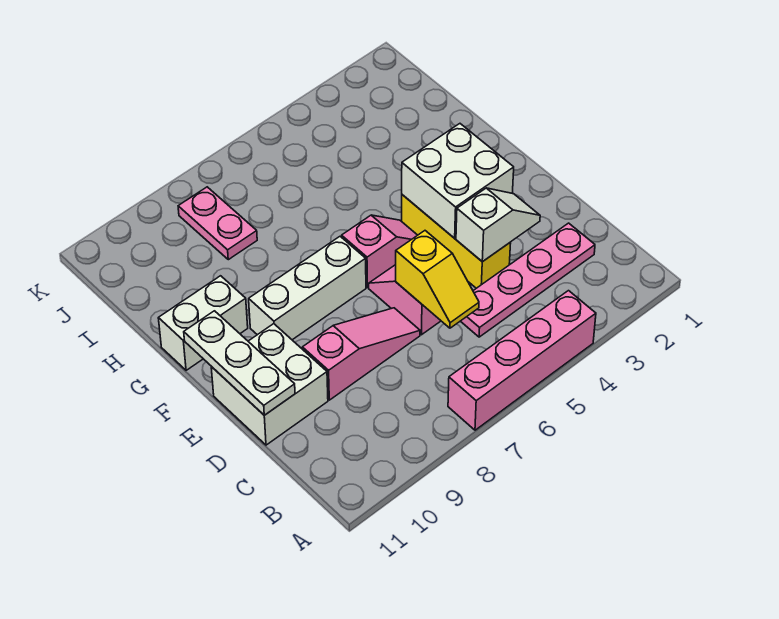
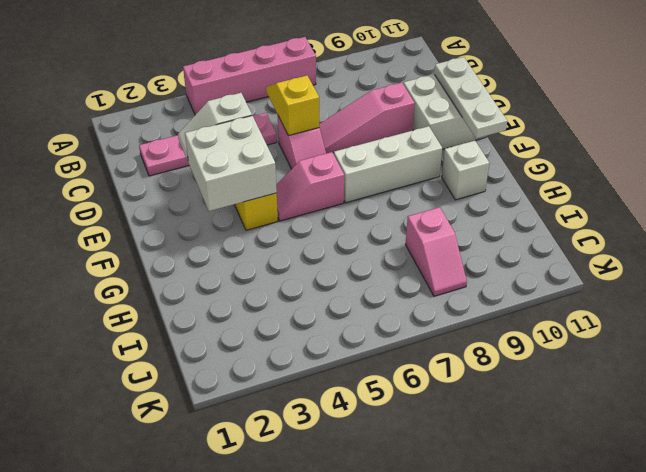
white brick G10:G11 level 1 -> white brick G10 level 1
pink plate I8:J8 level 1 -> pink slope I8:J8 level 1 top I

